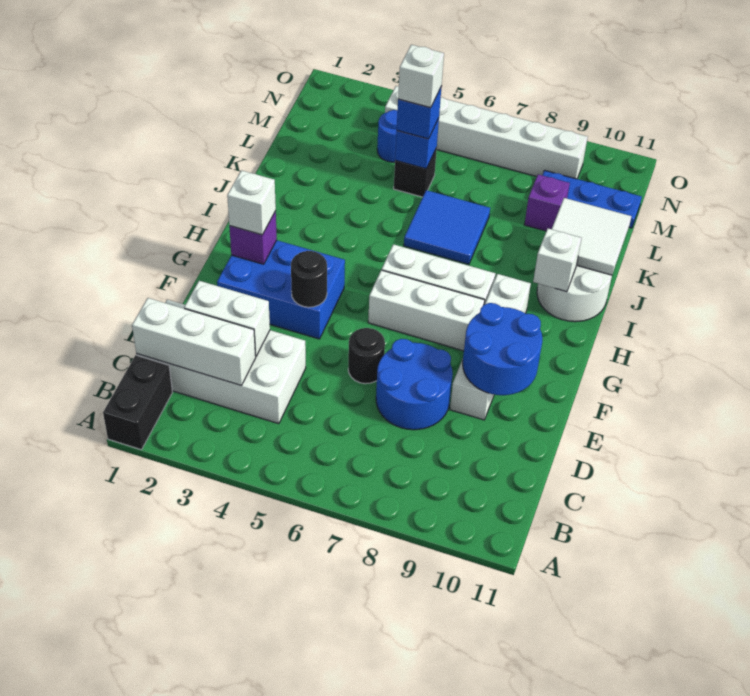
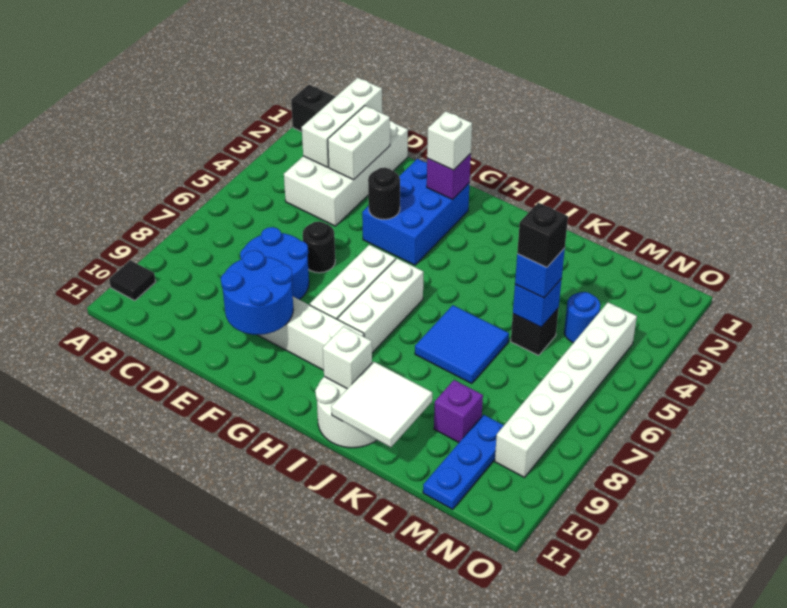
none -> black tile A10 level 1
white brick L5 level 4 -> black brick L5 level 4

